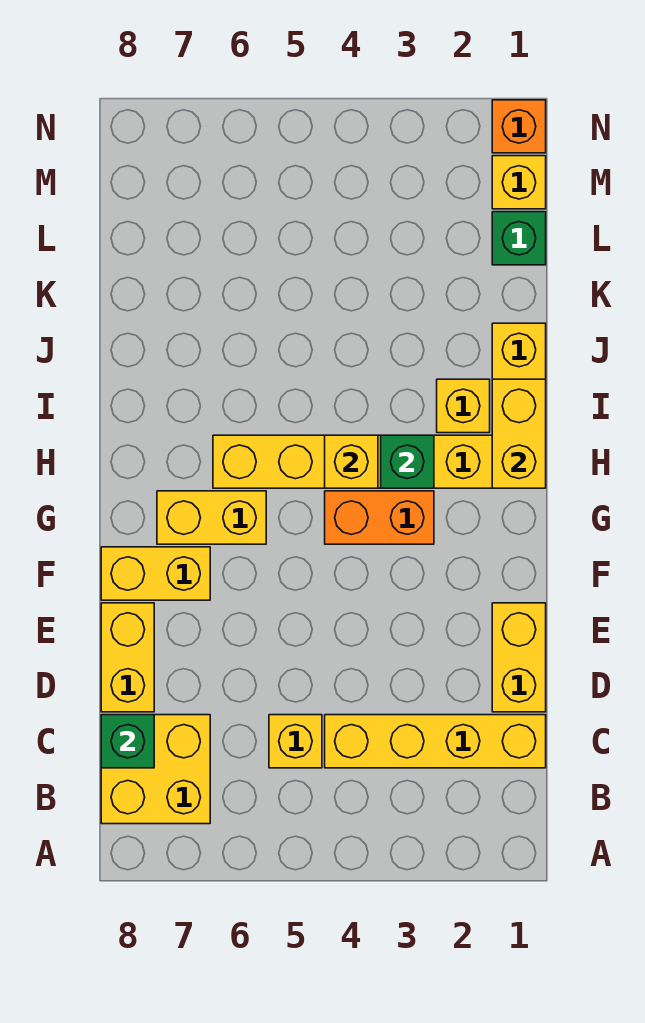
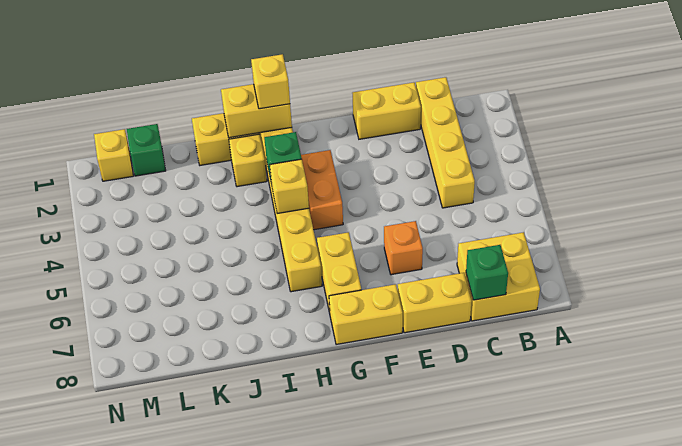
yellow brick C5 level 1 -> yellow brick H1 level 3
yellow brick F7:F8 level 1 -> yellow brick F8:G8 level 1
orange brick N1 level 1 -> orange brick E6 level 1

